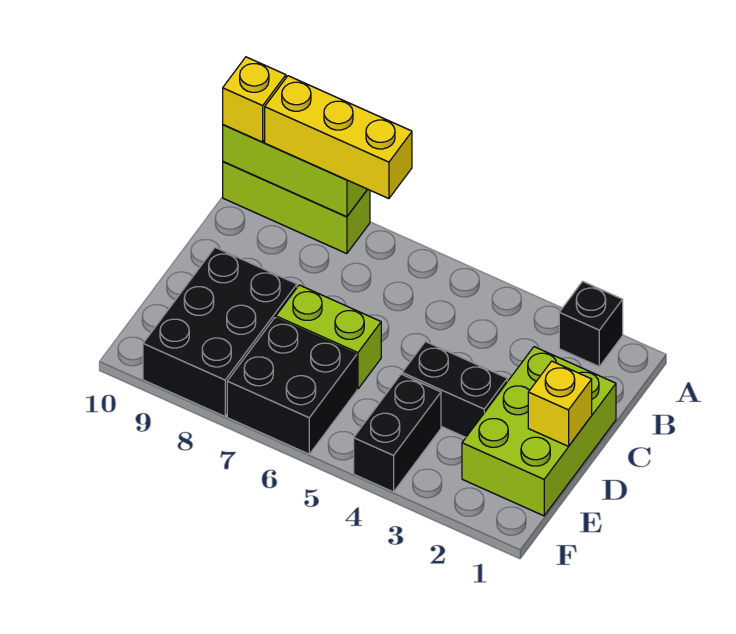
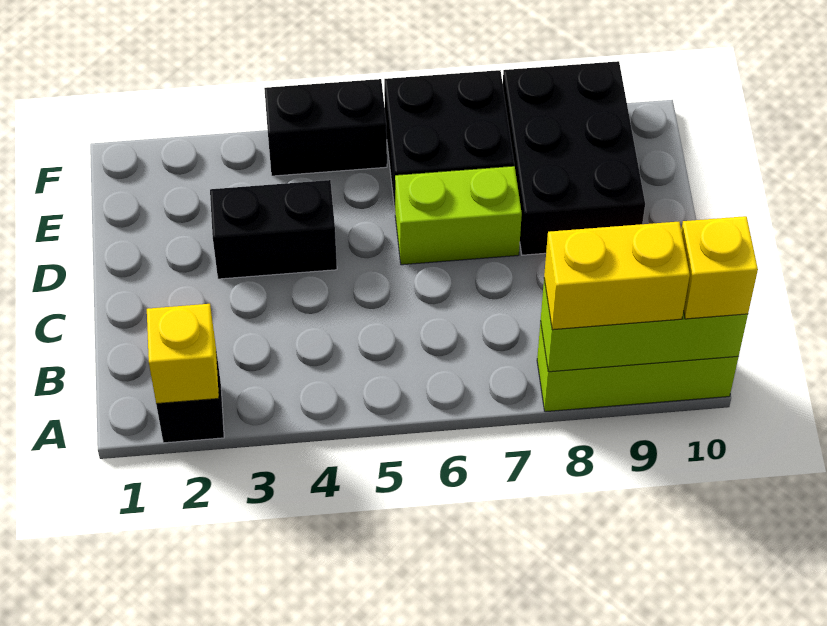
yellow brick A7:A9 level 3 -> yellow brick A8:A9 level 3
lime brick C1:E2 level 1 -> none
yellow brick D1 level 2 -> yellow brick A2 level 2
black brick E4:F4 level 1 -> black brick F4:F5 level 1

